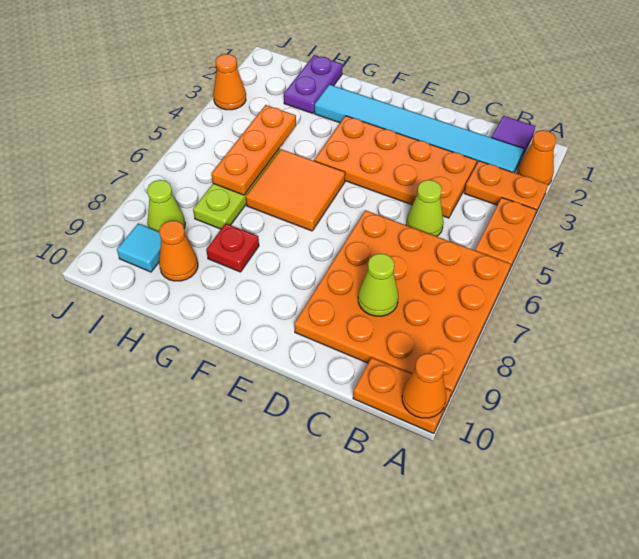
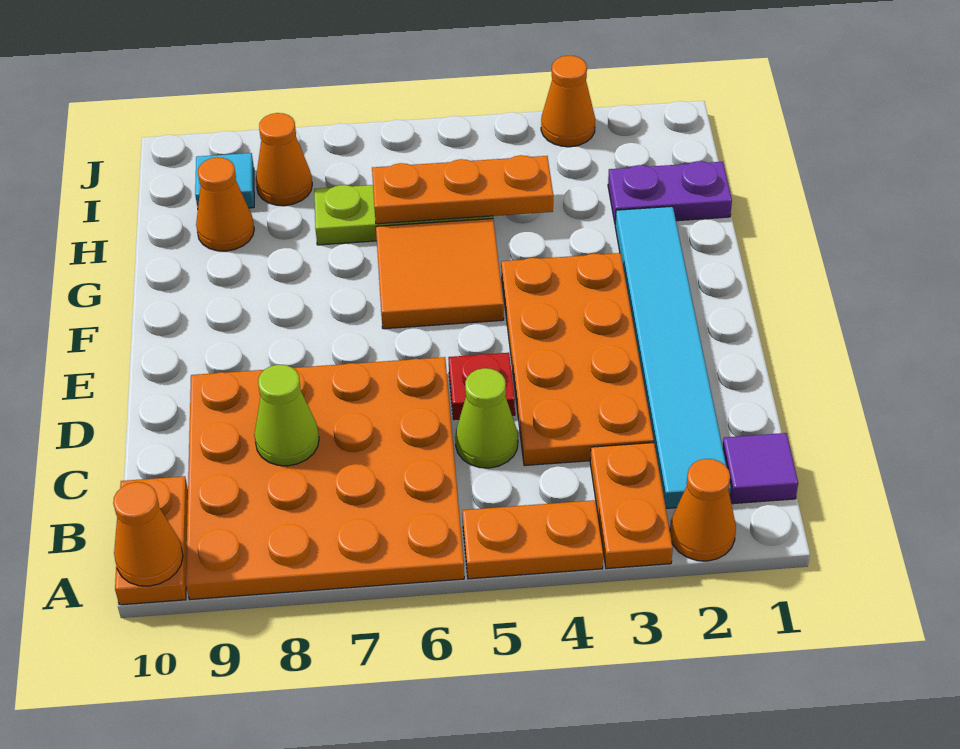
red plate G8 level 1 -> red plate D5 level 1
lime cone I8 level 1 -> orange cone I8 level 1

